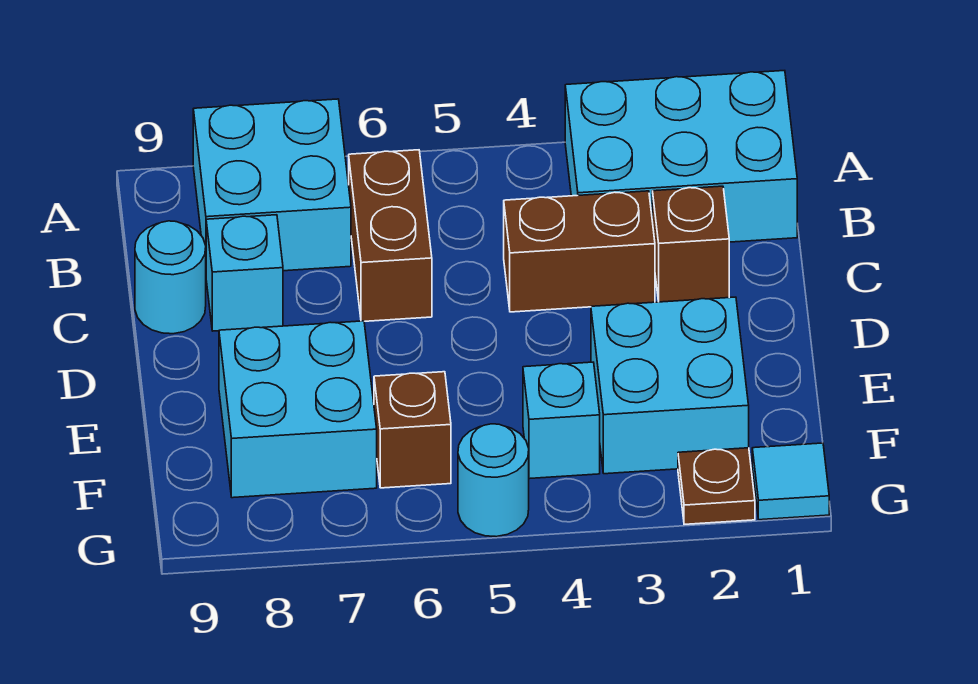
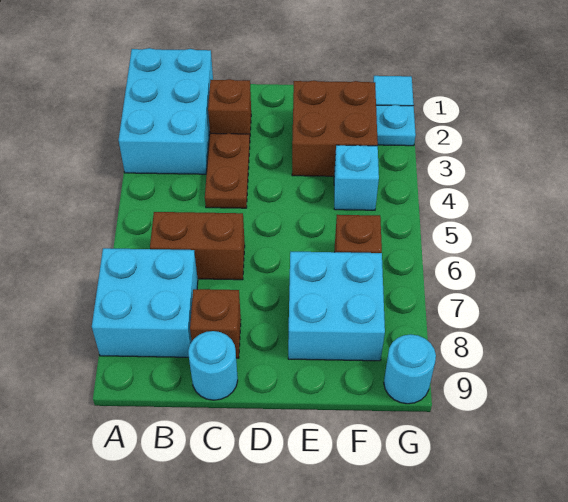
brown brick C3:C4 level 1 -> brown plate C3:C4 level 1
cyan brick C8 level 1 -> brown brick C8 level 1
cyan brick E2:F3 level 1 -> brown brick E2:F3 level 1
brown plate G2 level 1 -> cyan plate G2 level 1
cyan round brick G5 level 1 -> cyan round brick G9 level 1

